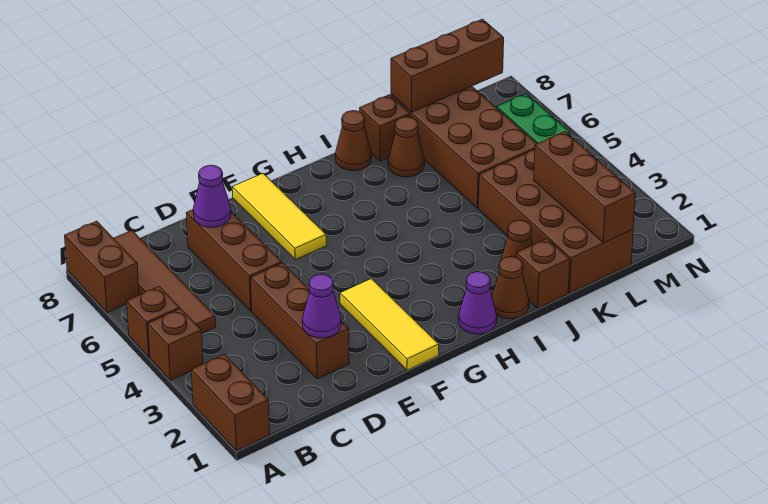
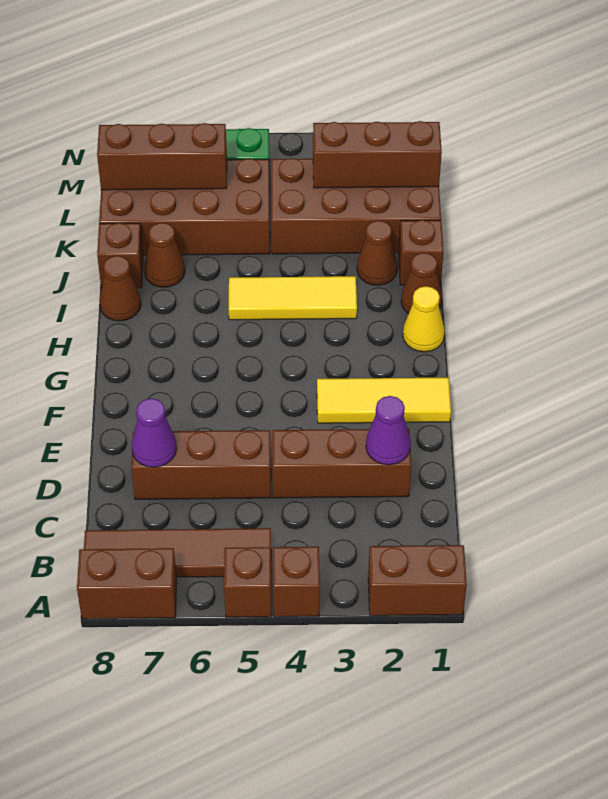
yellow tile F6:F8 level 1 -> yellow tile I3:I5 level 1
purple cone H1 level 1 -> yellow cone H1 level 1
brown brick K8:M8 level 2 -> brown brick L6:L8 level 2

